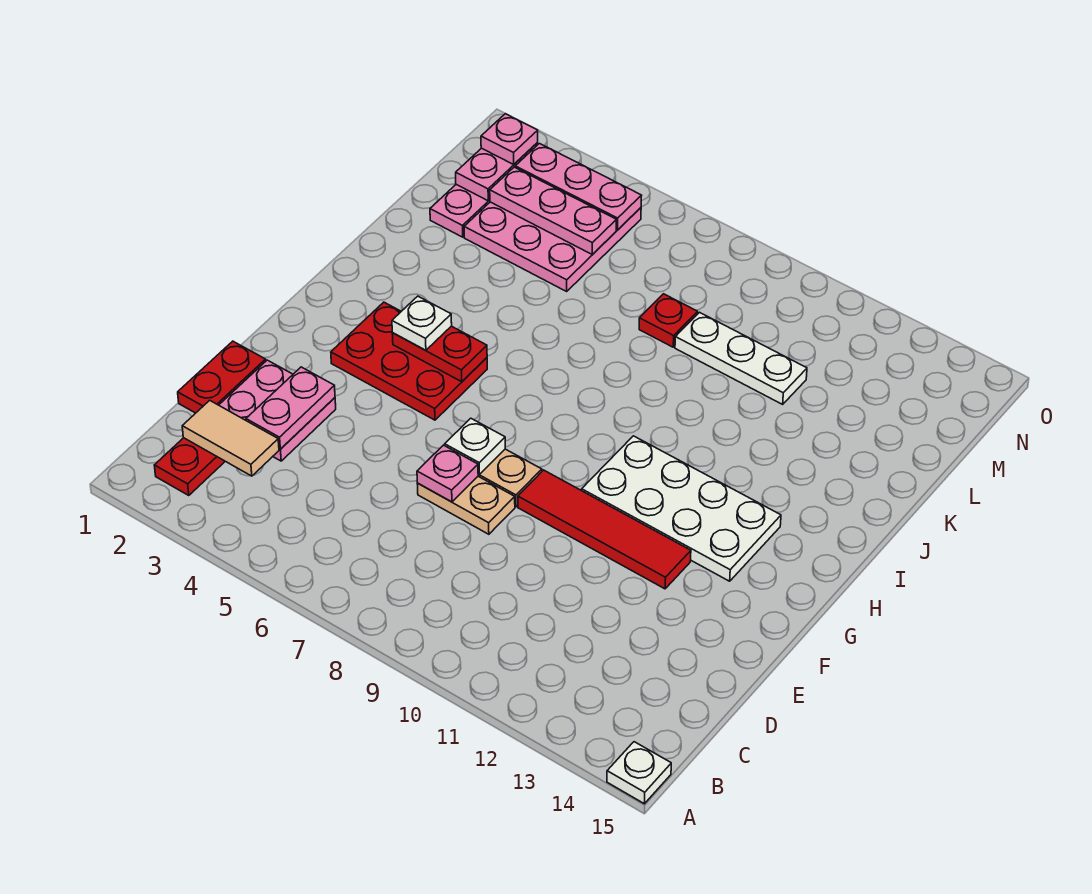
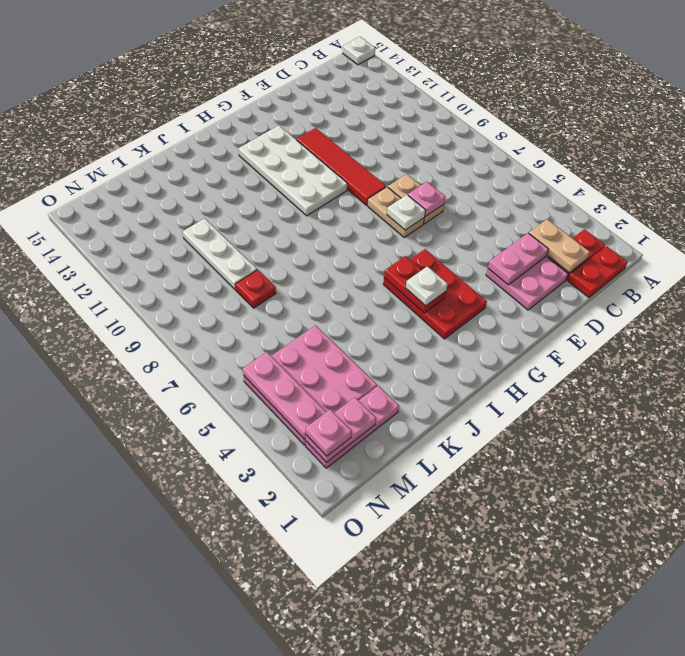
tan tile C2:C3 level 2 -> tan plate C2:C3 level 2
red plate D1:E1 level 1 -> red plate B1:C1 level 1
pink plate M3:M5 level 2 -> none

